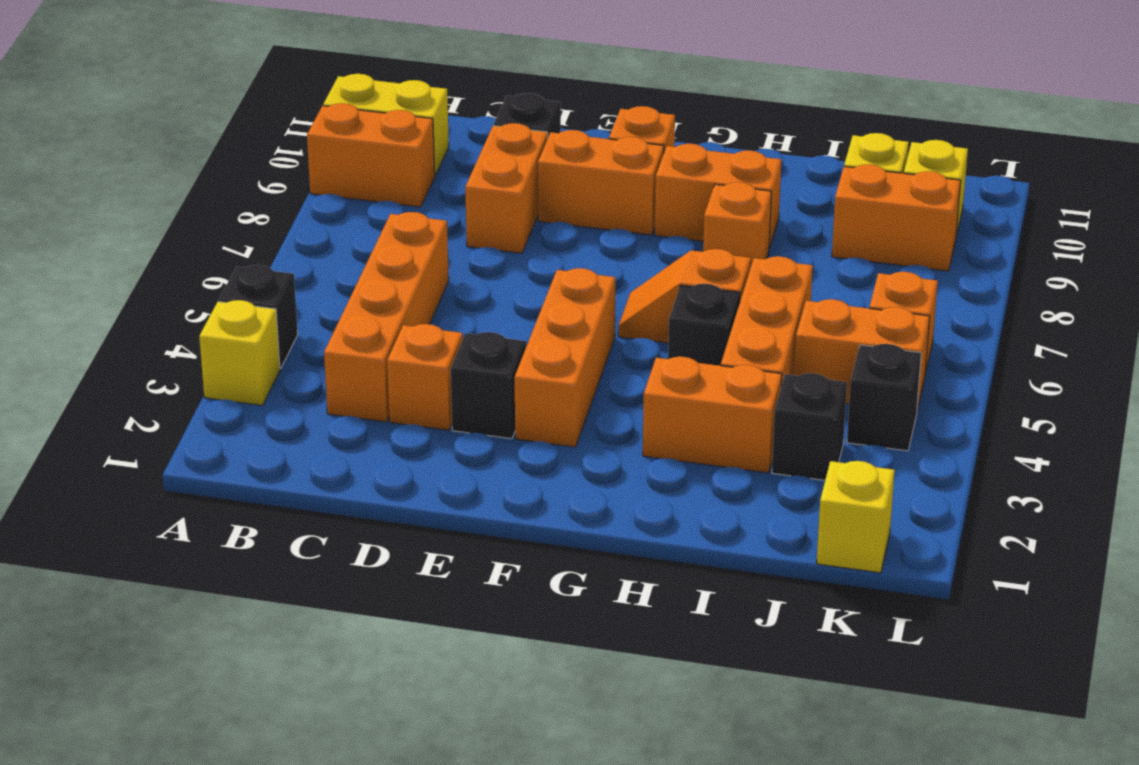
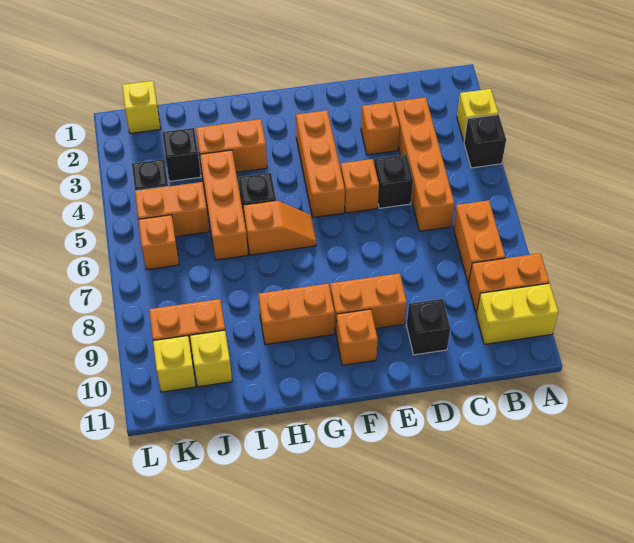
orange brick D8:D9 level 1 -> orange brick B7:B8 level 1
black brick E3 level 1 -> black brick D5 level 1
orange brick H8 level 1 -> orange brick E5 level 1

